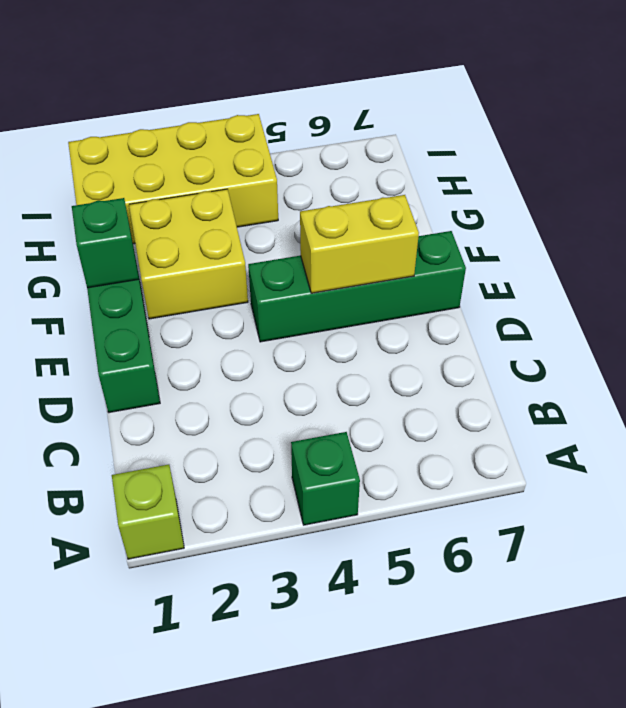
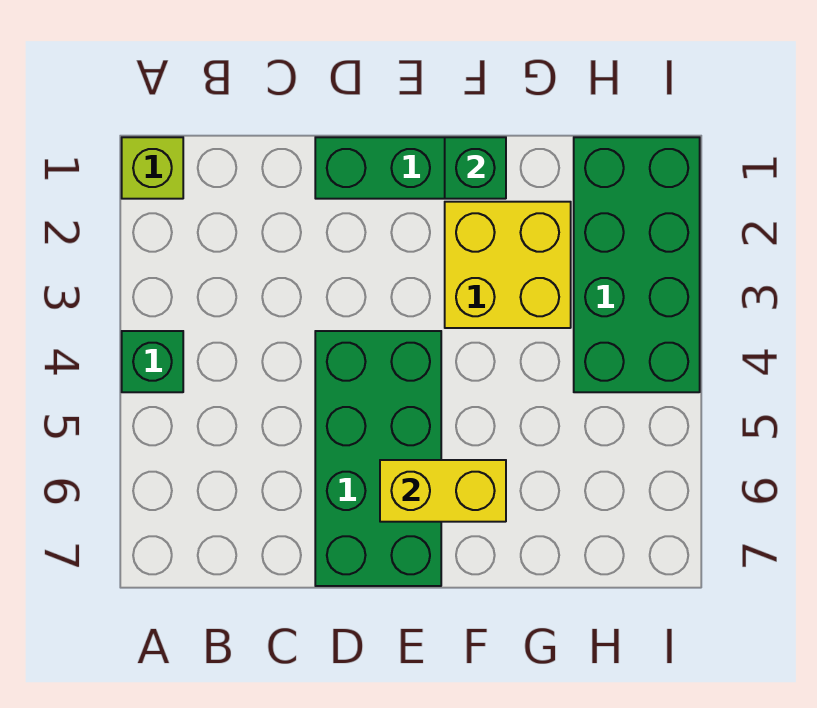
green brick E4:E7 level 1 -> green brick D4:E7 level 1
yellow brick E5:E6 level 2 -> yellow brick E6:F6 level 2
yellow brick H1:I4 level 1 -> green brick H1:I4 level 1

